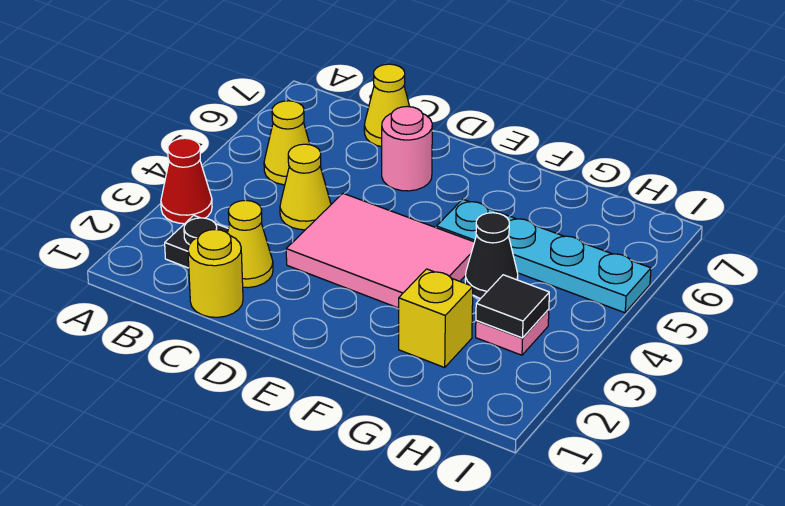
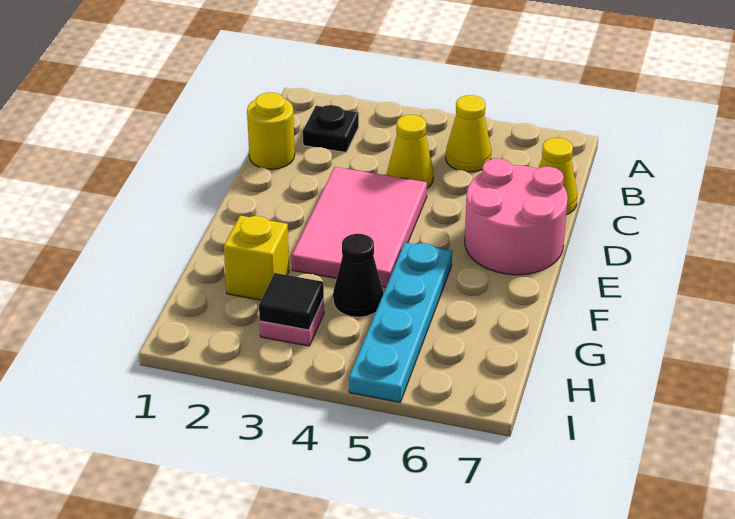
red cone A3 level 1 -> none
yellow cone C2 level 1 -> none
pink round brick D6 level 1 -> pink round brick D6:E7 level 1

